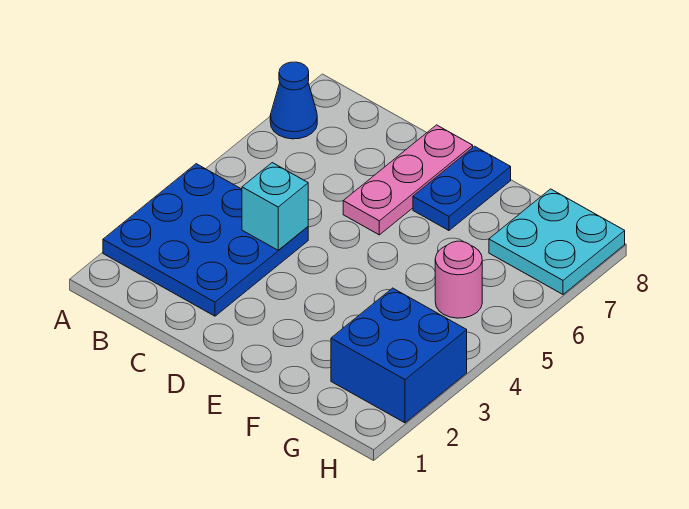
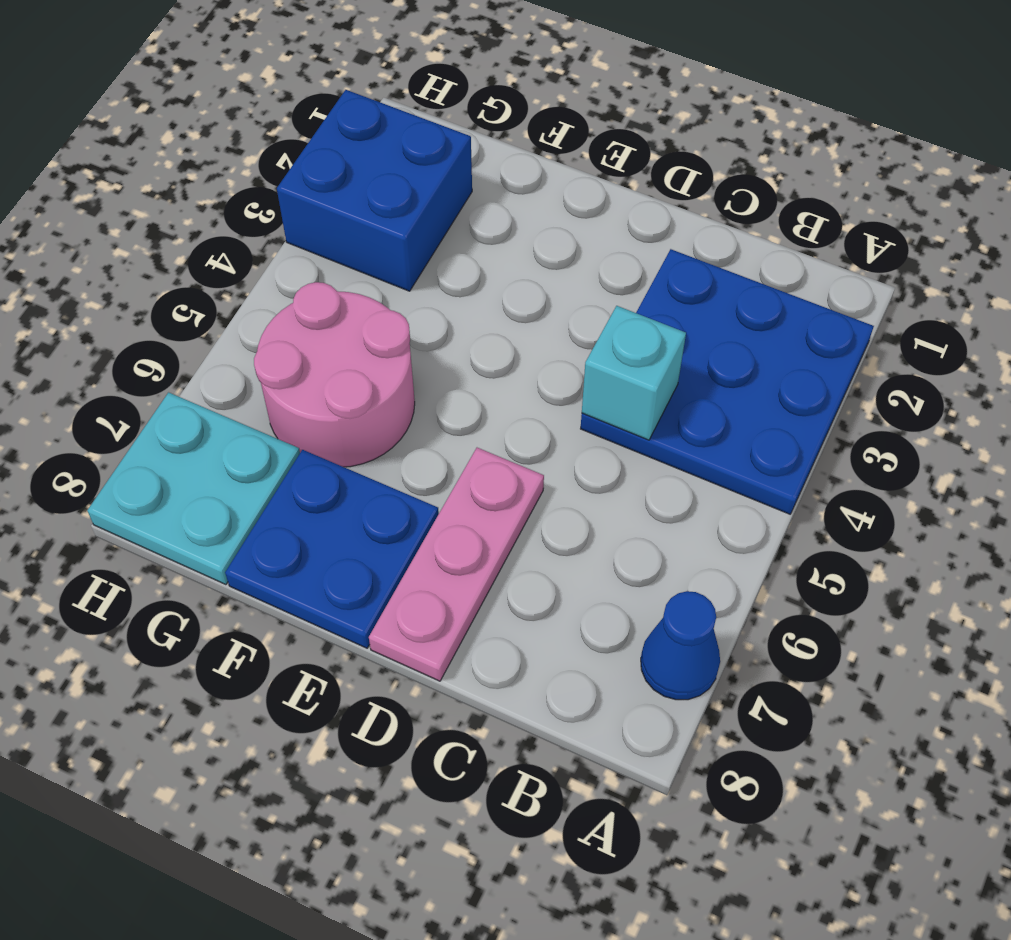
blue plate E7:E8 level 1 -> blue plate E7:F8 level 1
pink round brick G5 level 1 -> pink round brick F5:G6 level 1

